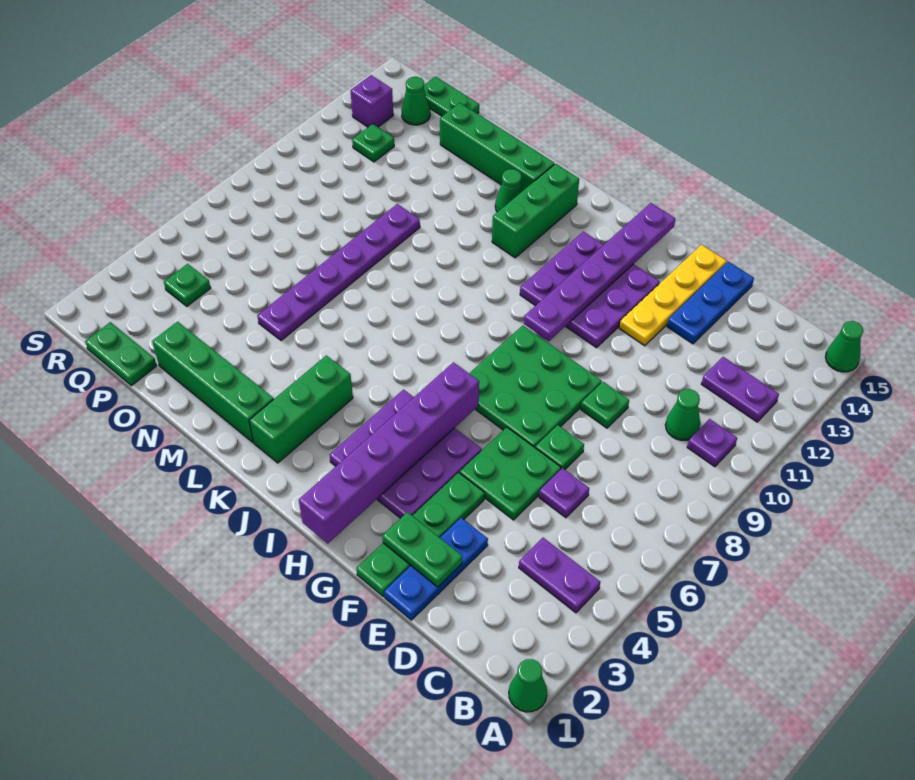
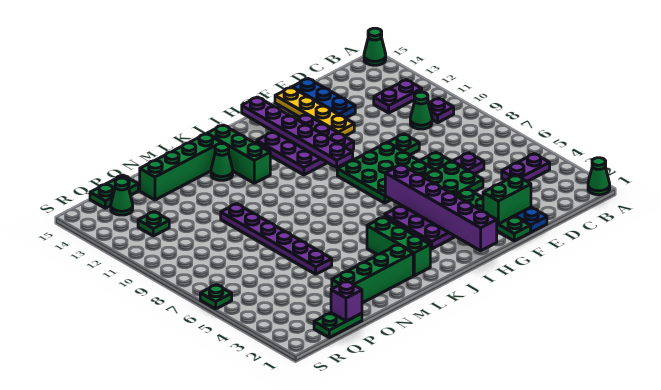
green plate E2:F2 level 2 -> green brick E2:F2 level 2
green plate Q4 level 1 -> green plate S6 level 1
purple brick R13 level 1 -> purple brick P1 level 2

